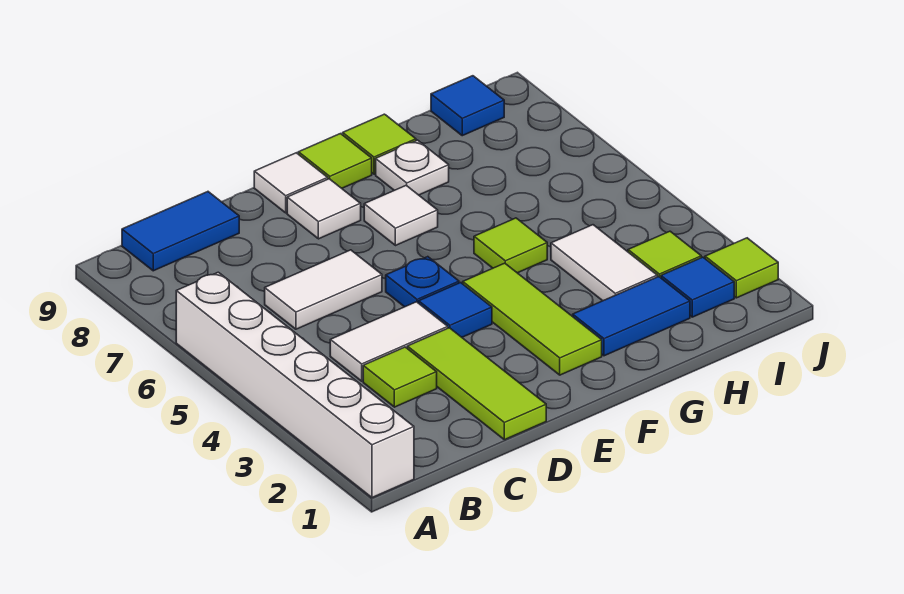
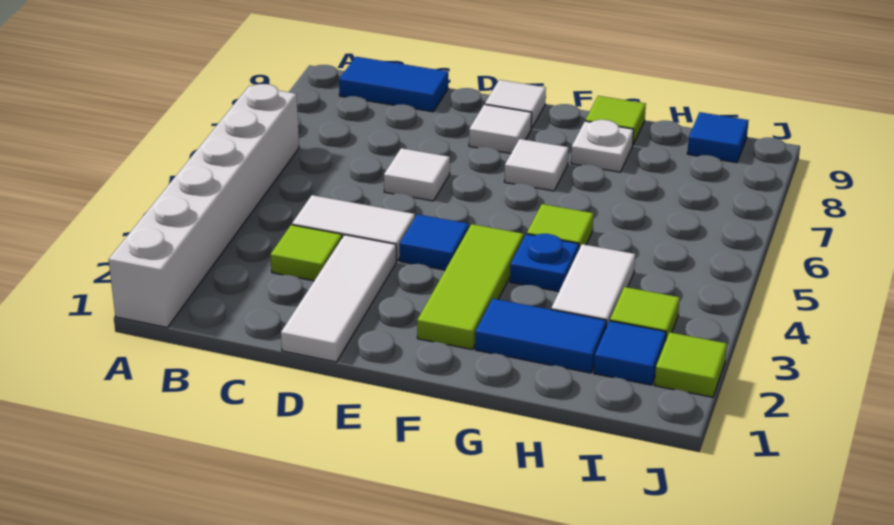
white tile C6:D6 level 1 -> white tile D6 level 1
lime tile D1:D3 level 1 -> white tile D1:D3 level 1
blue plate E5 level 1 -> blue plate G4 level 1
lime tile F9 level 1 -> none

